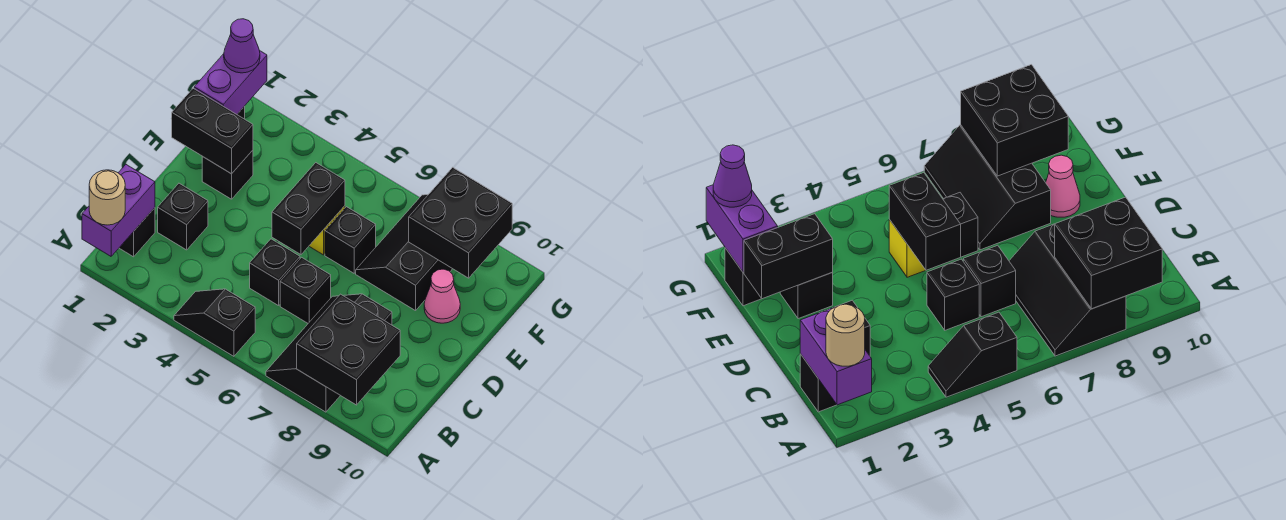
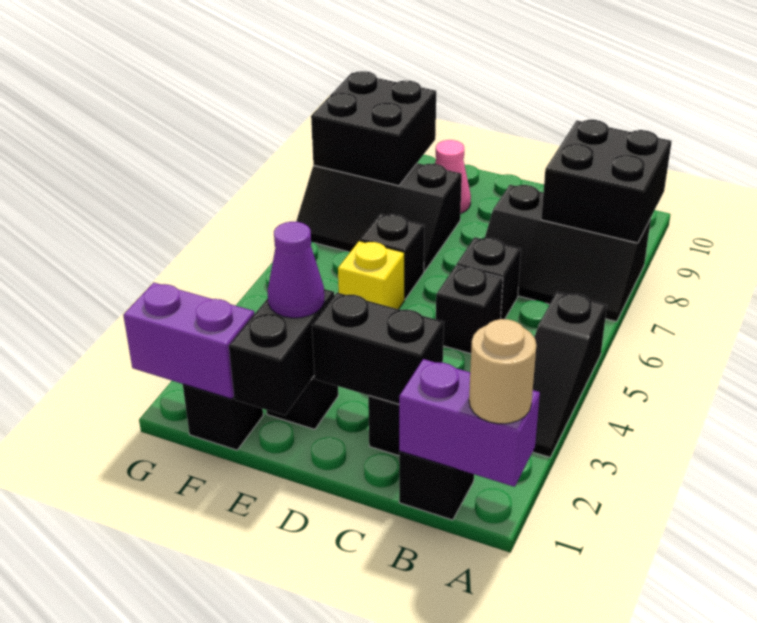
black slope A4:A5 level 1 top 5 -> black slope A3:A5 level 1 top 5
black brick D5:E5 level 2 -> black brick C2:D2 level 2
purple cone G1 level 3 -> purple cone E2 level 3

